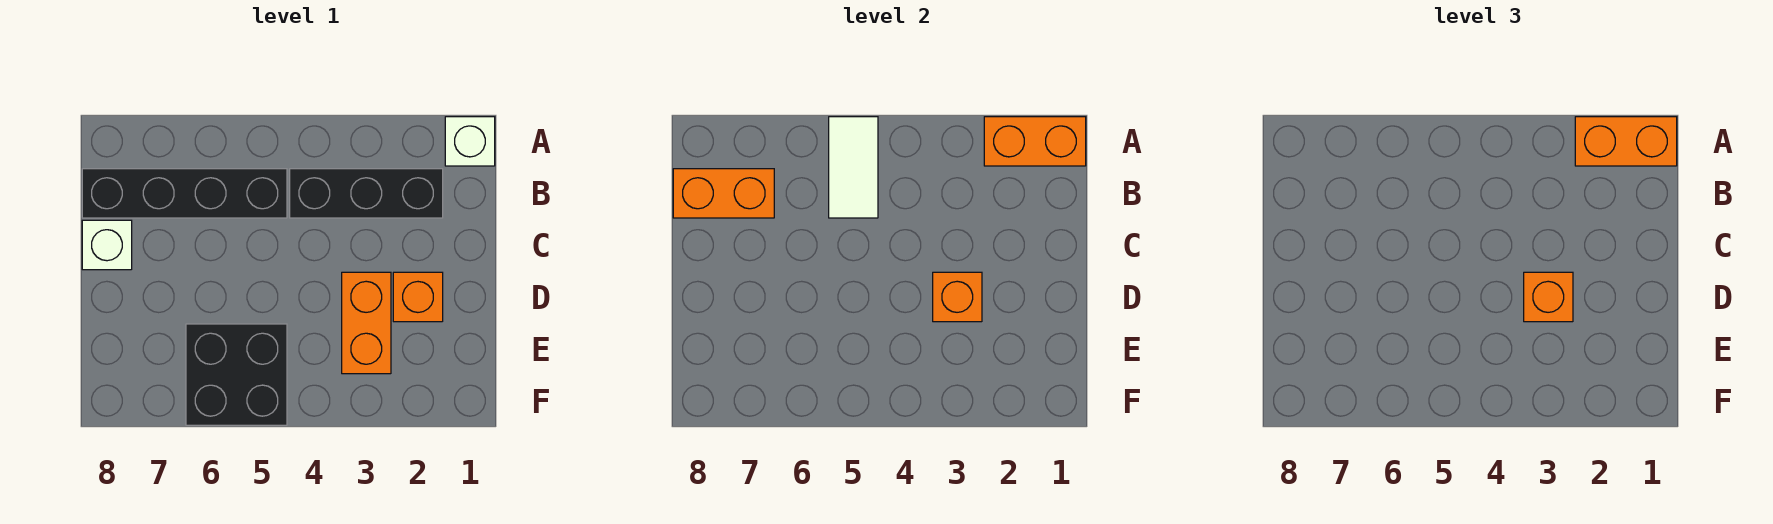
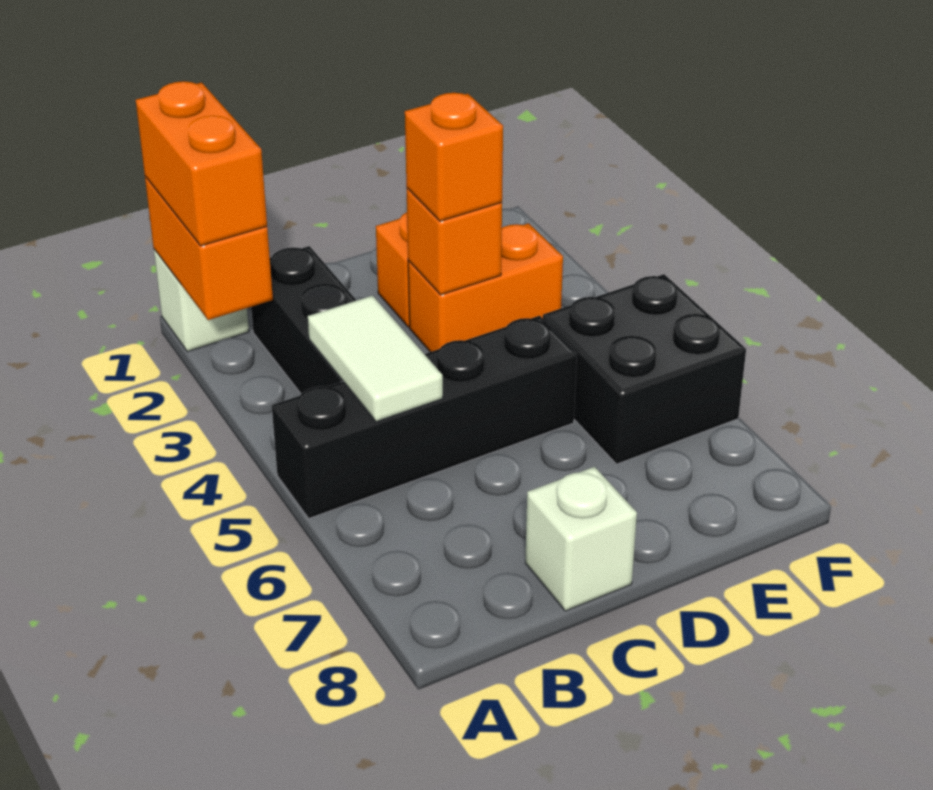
white tile A5:B5 level 2 -> white tile B4:B5 level 2
black brick B5:B8 level 1 -> black brick A5:D5 level 1
orange brick B7:B8 level 2 -> none

